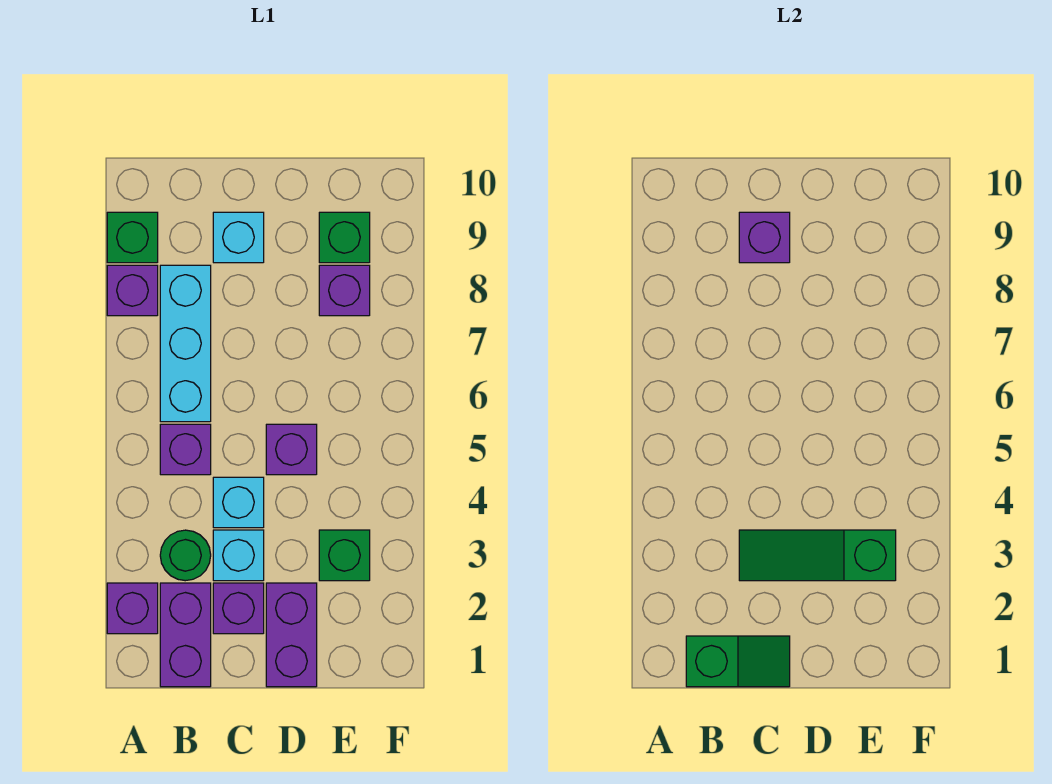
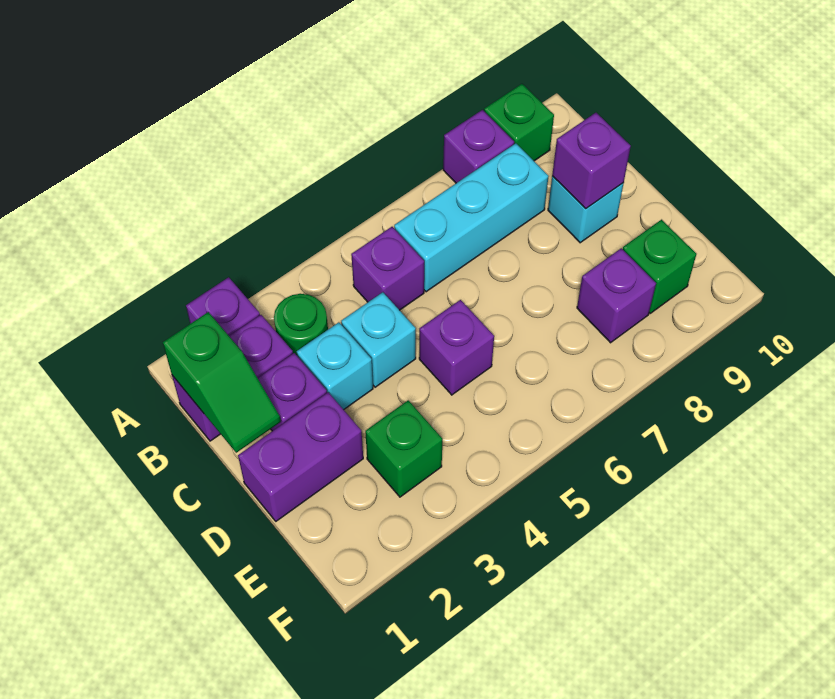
green slope C3:E3 level 2 top E -> none

